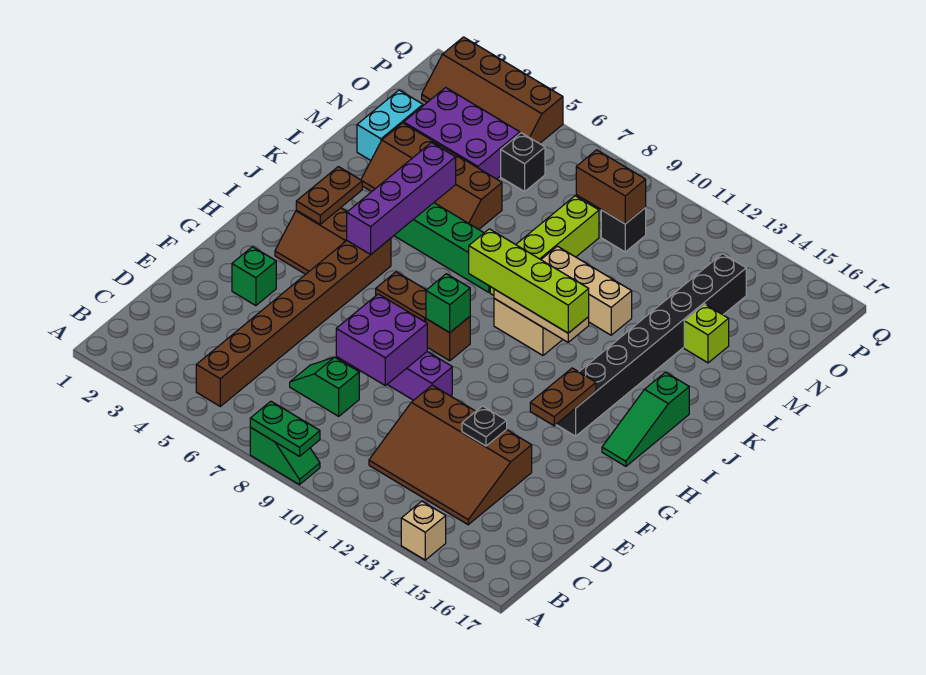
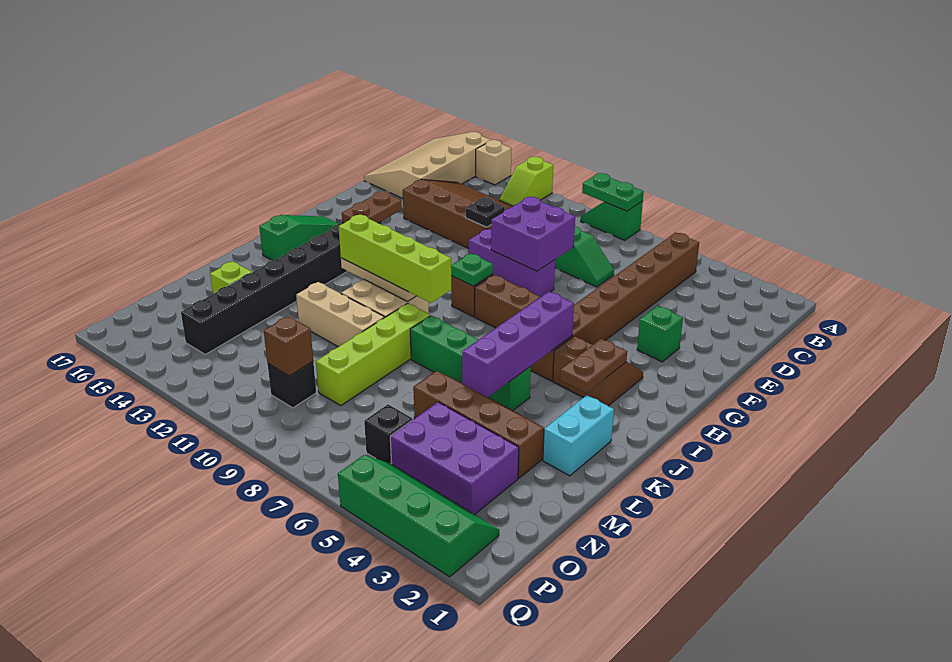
none -> lime slope A12:B12 level 1 top A
none -> tan slope A15:D17 level 1 top 15
black plate E13 level 2 -> black plate E11 level 2
green brick H9 level 2 -> green plate H9 level 2
cyan brick M2:N2 level 1 -> cyan brick K2:L2 level 1
brown brick O9:O10 level 2 -> brown brick O10 level 2
brown slope P2:Q5 level 1 top Q -> green slope P2:Q5 level 1 top Q

